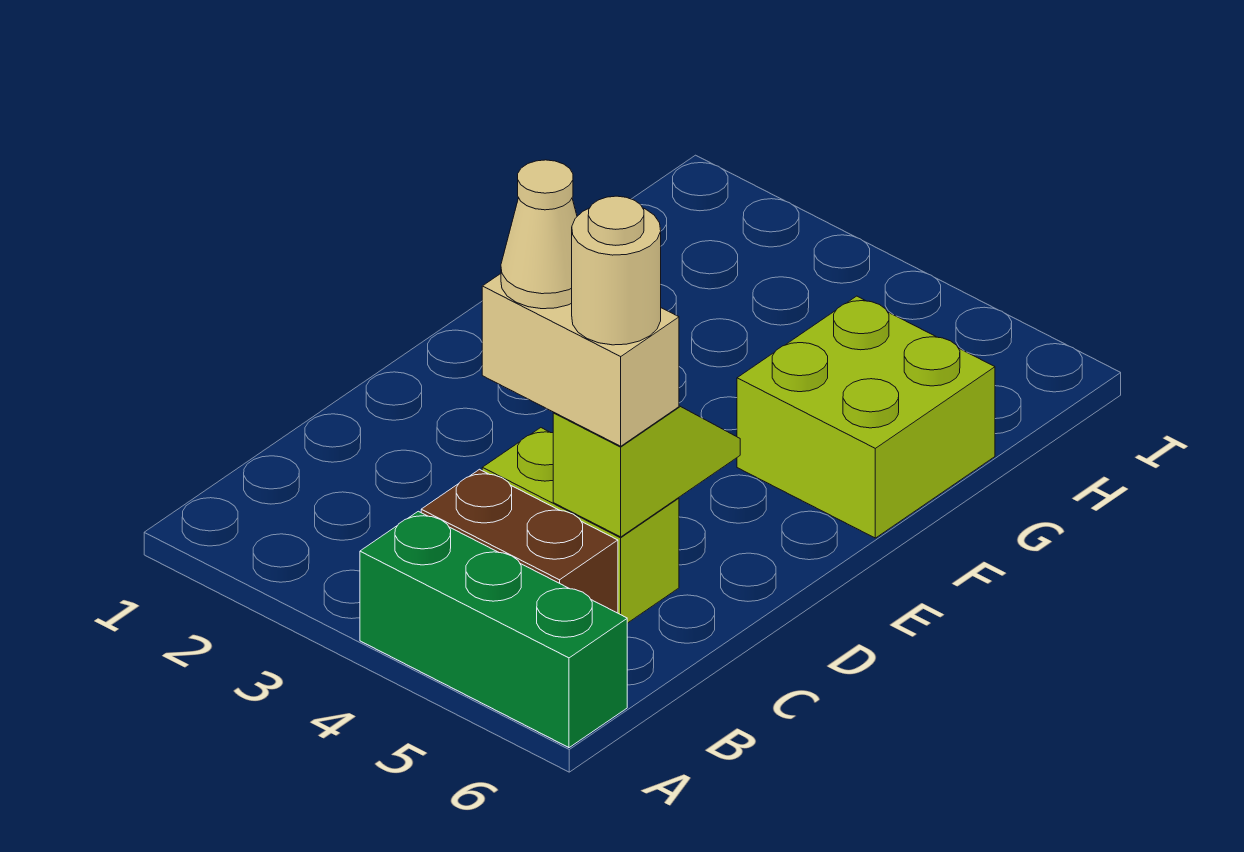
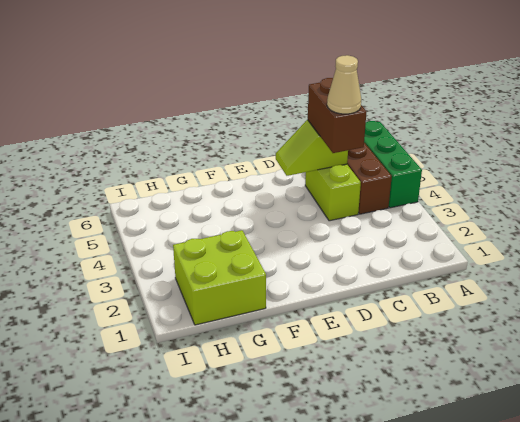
tan brick C4:C5 level 3 -> brown brick C4:C5 level 3
tan round brick C5 level 4 -> none
lime brick F5:G6 level 1 -> lime brick G1:H2 level 1

